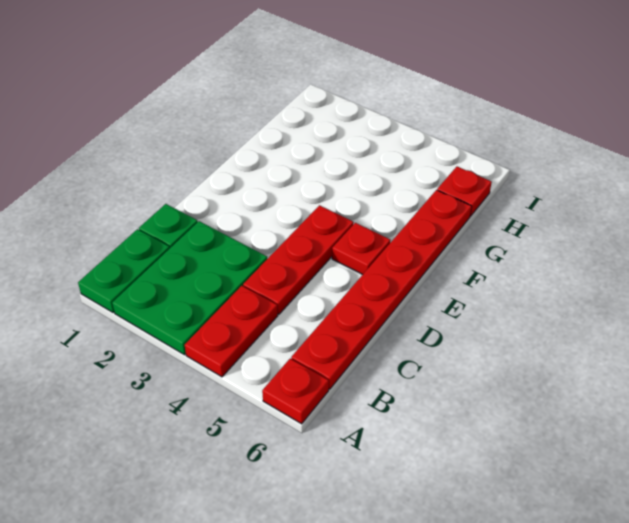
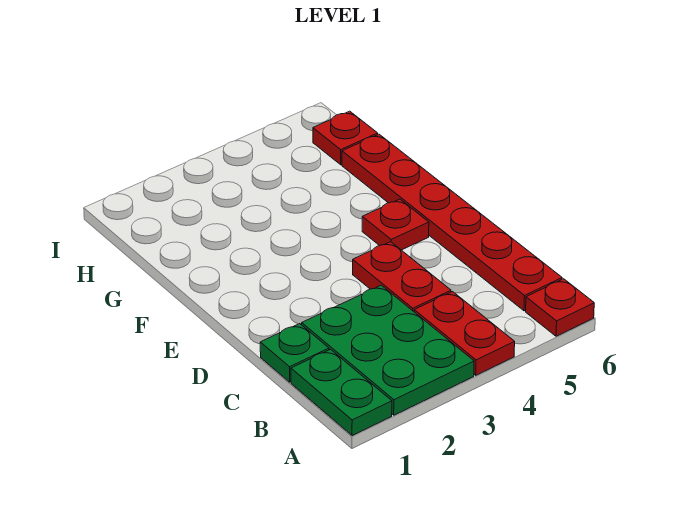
red plate C4:E4 level 1 -> red plate C4:D4 level 1

